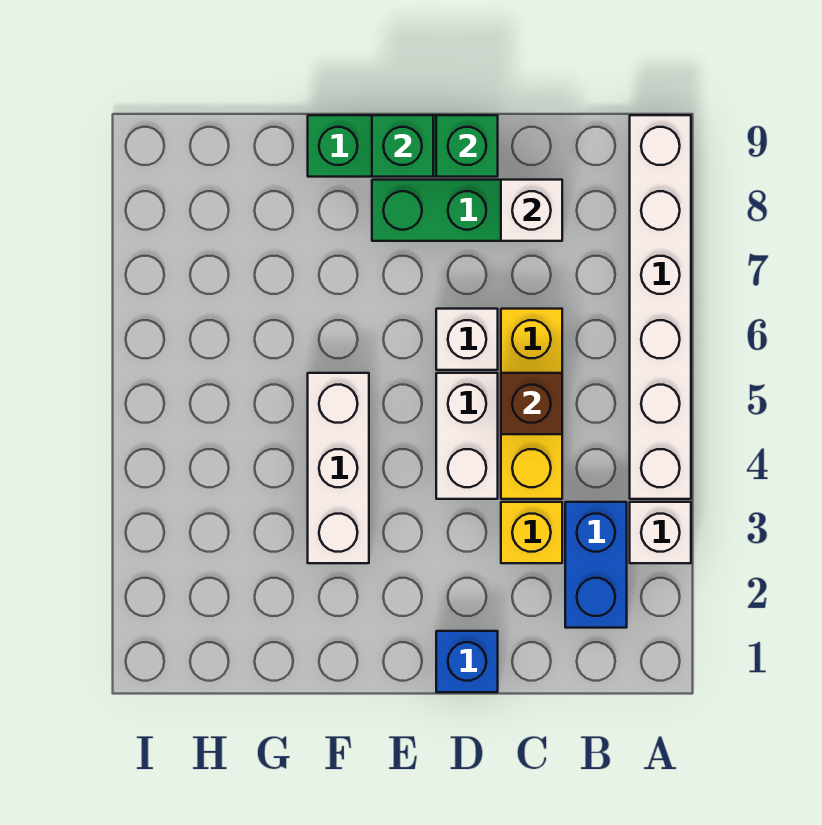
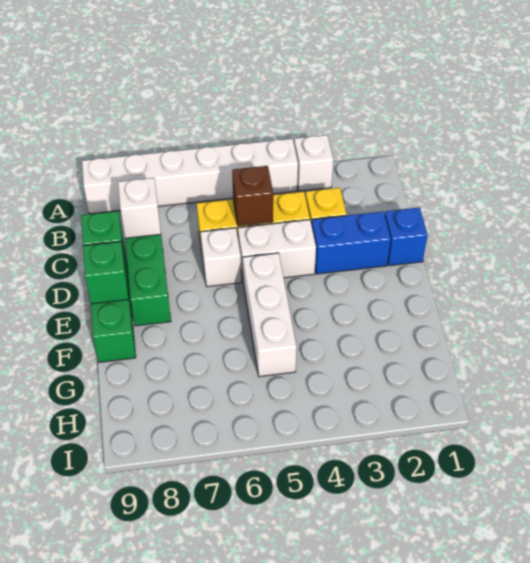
blue brick B2:B3 level 1 -> blue brick D2:D3 level 1
white brick F3:F5 level 1 -> white brick E5:G5 level 1

